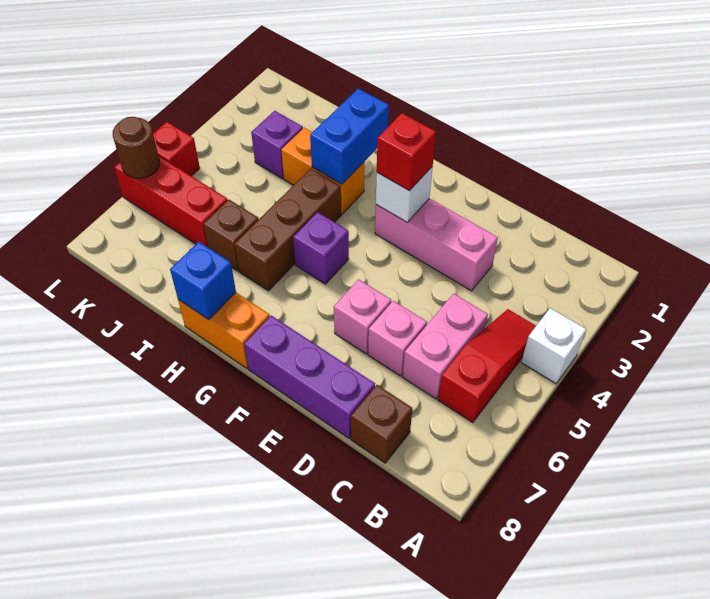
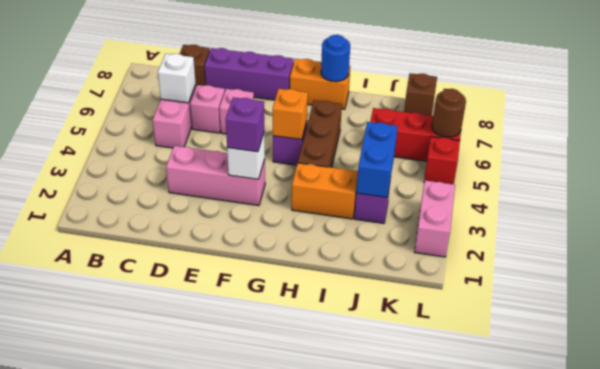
white brick A4 level 1 -> white brick C6 level 2
red slope B4:B6 level 1 top 6 -> none
red brick F3 level 3 -> purple brick F3 level 3
none -> orange brick G5 level 2
blue brick H2:H3 level 2 -> blue brick J3:J4 level 2
blue brick H8 level 2 -> blue round brick H8 level 2
brown brick I6 level 1 -> brown brick K8 level 1
none -> pink brick L2:L3 level 1

